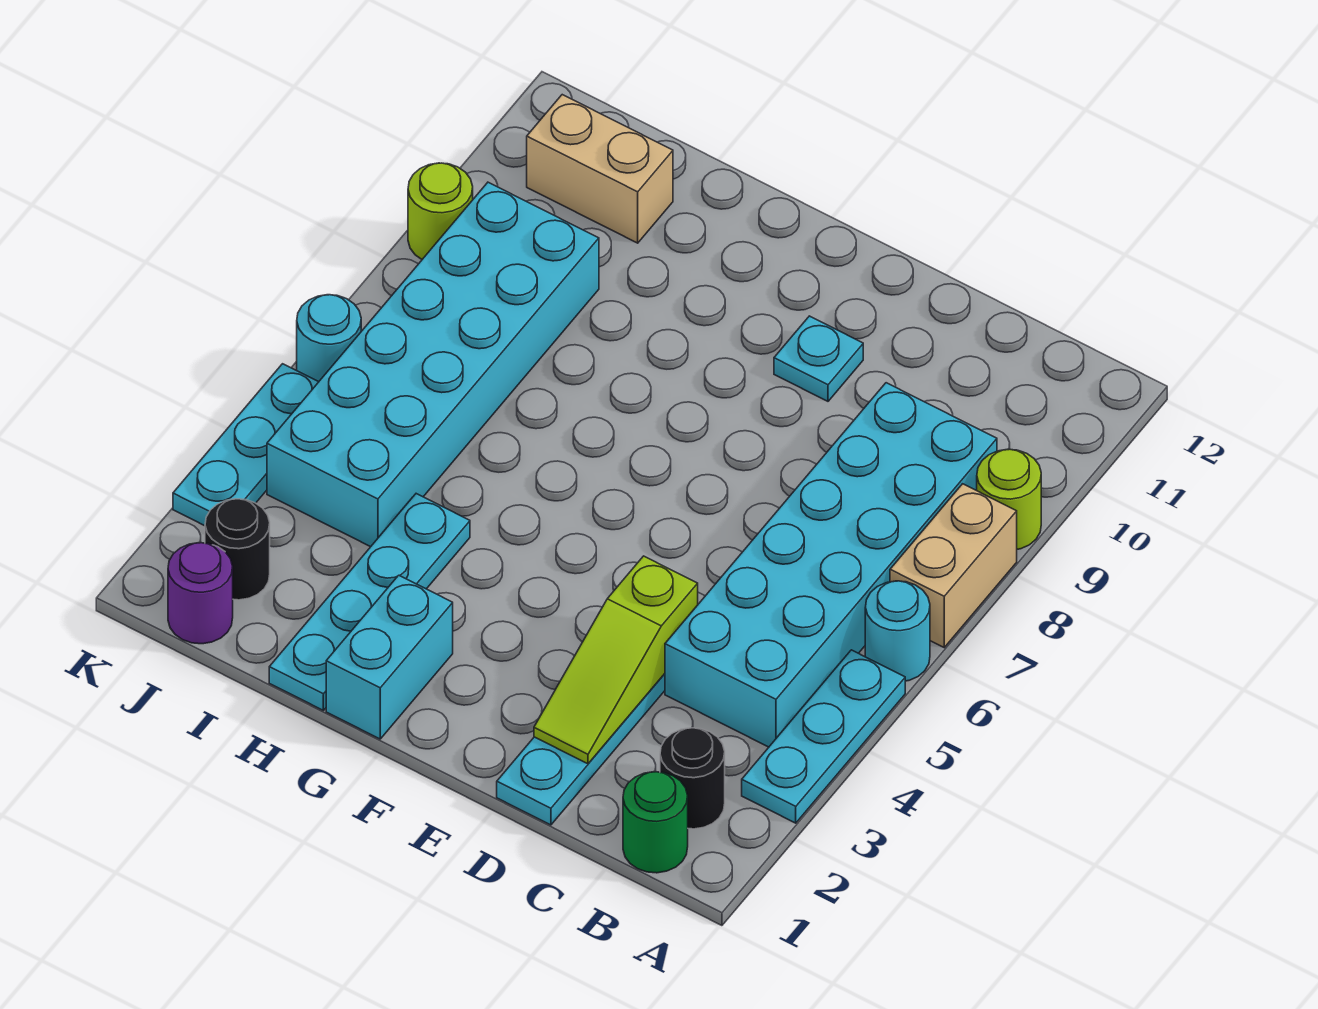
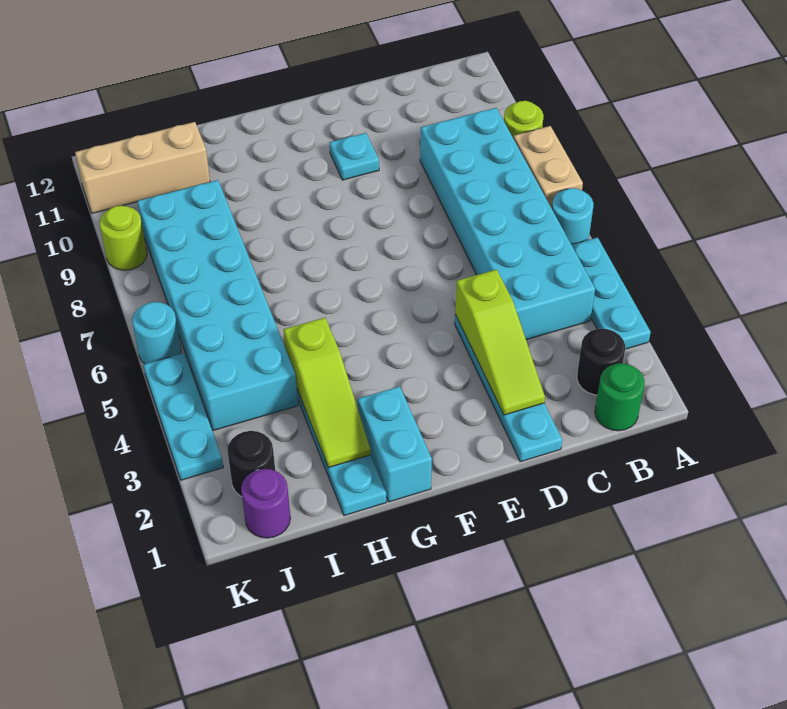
none -> lime slope H2:H4 level 2 top 4
tan brick I11:J11 level 1 -> tan brick I11:K11 level 1

